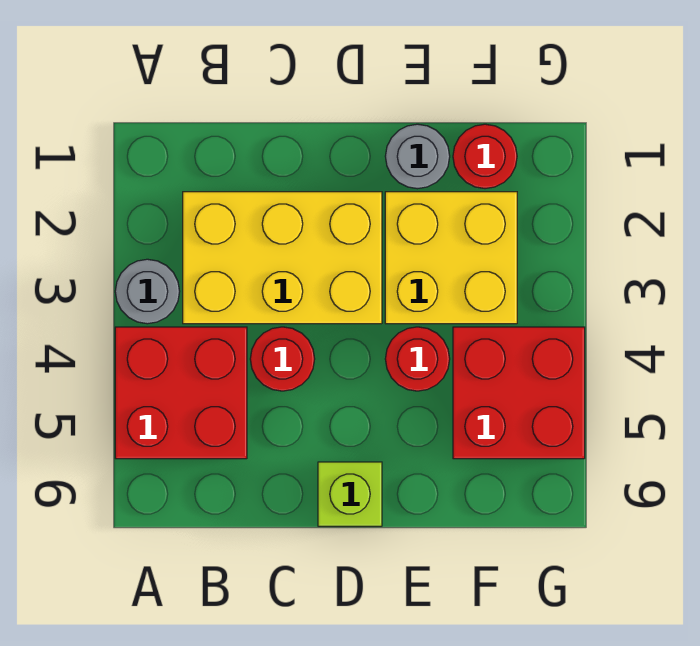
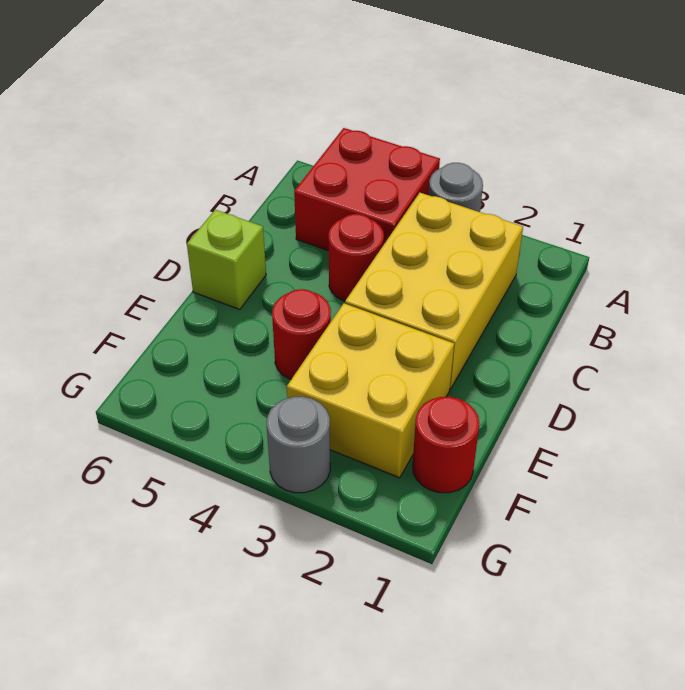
grey round brick E1 level 1 -> grey round brick G3 level 1
red brick F4:G5 level 1 -> none

